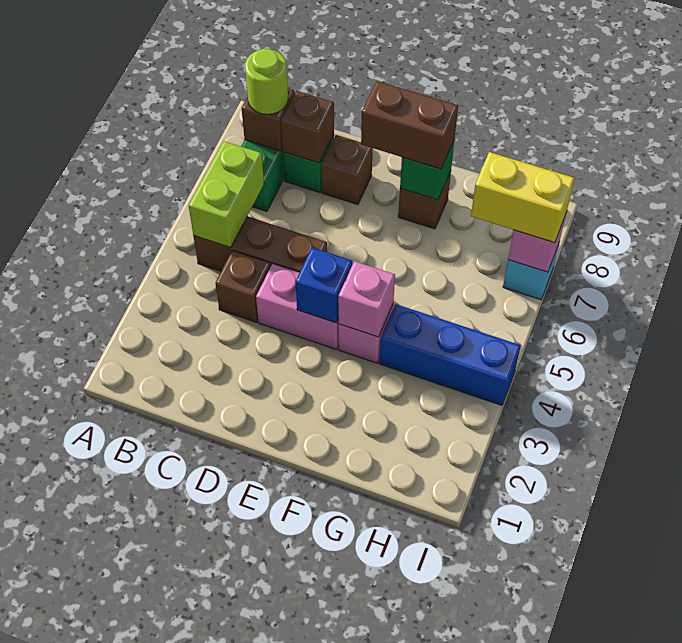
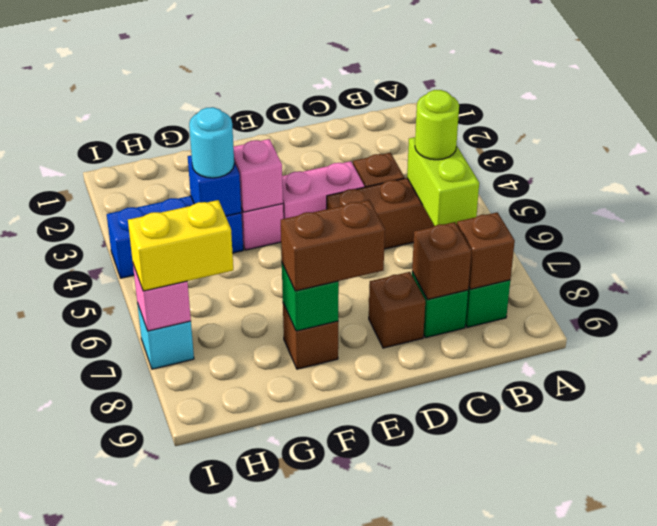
lime round brick B8 level 3 -> lime round brick B5 level 3
blue brick E4 level 2 -> blue brick G4 level 2
none -> cyan round brick G4 level 3

